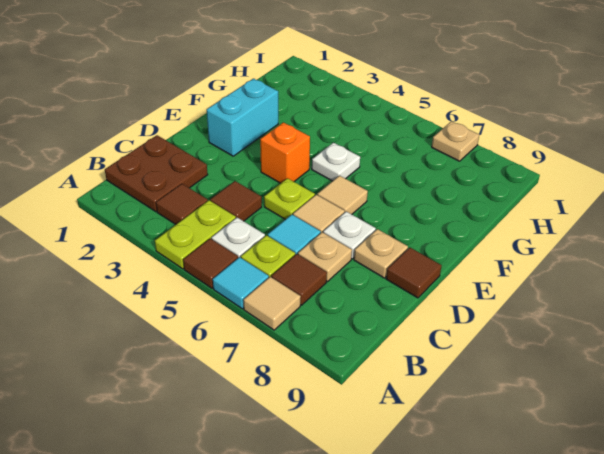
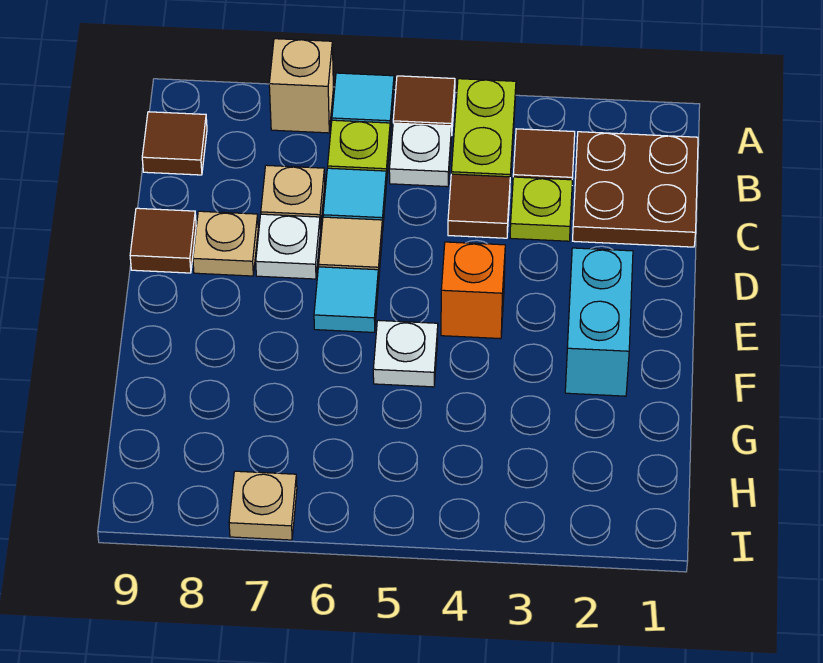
tan tile A7 level 1 -> tan brick A7 level 1
brown tile B7 level 1 -> brown tile B9 level 1
lime plate D5 level 1 -> lime plate C3 level 1
tan tile E6 level 1 -> cyan tile E6 level 1

